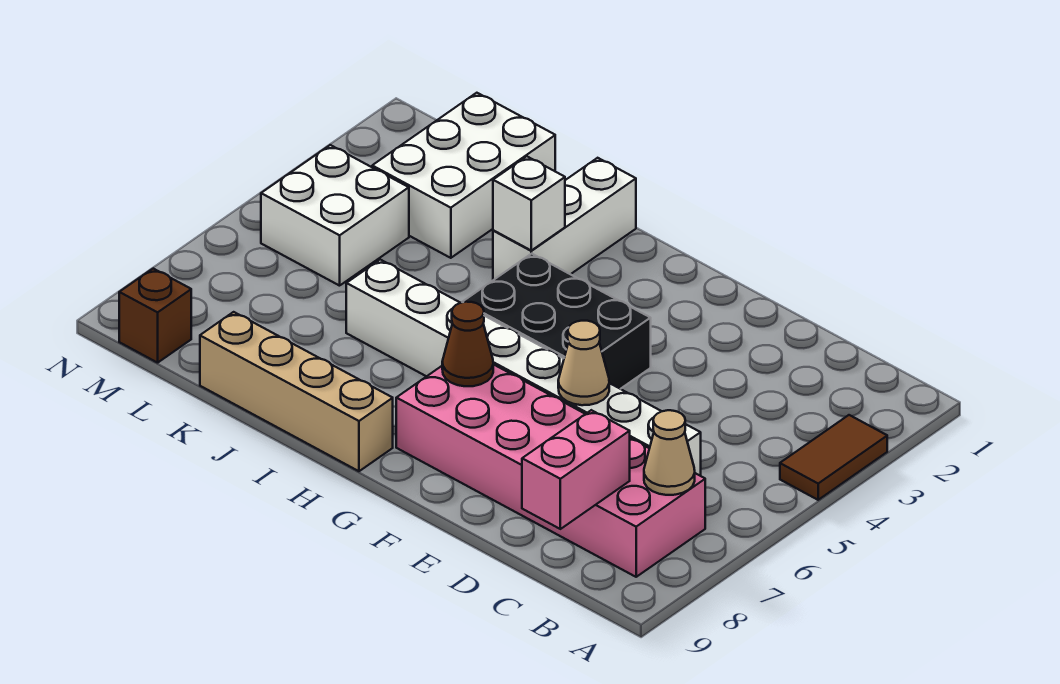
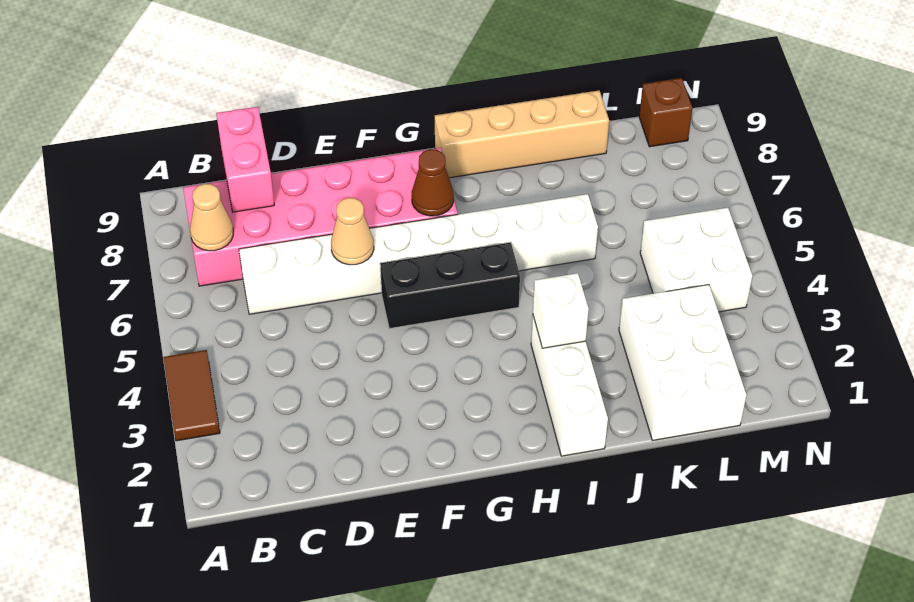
black brick F4:H5 level 1 -> black brick F5:H5 level 1

